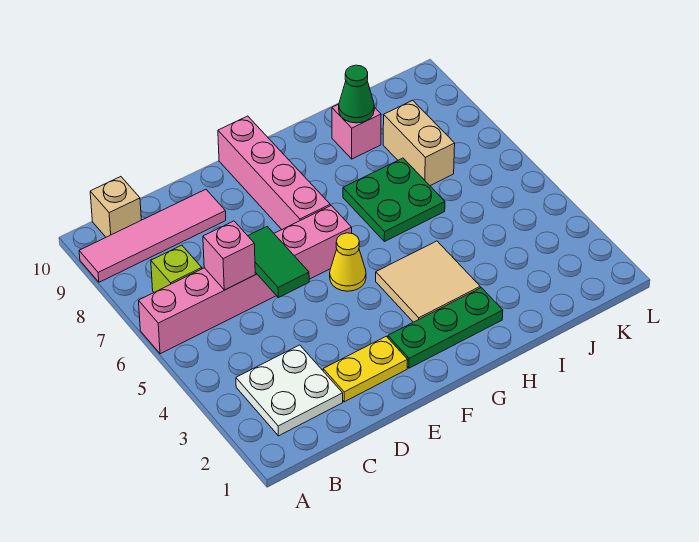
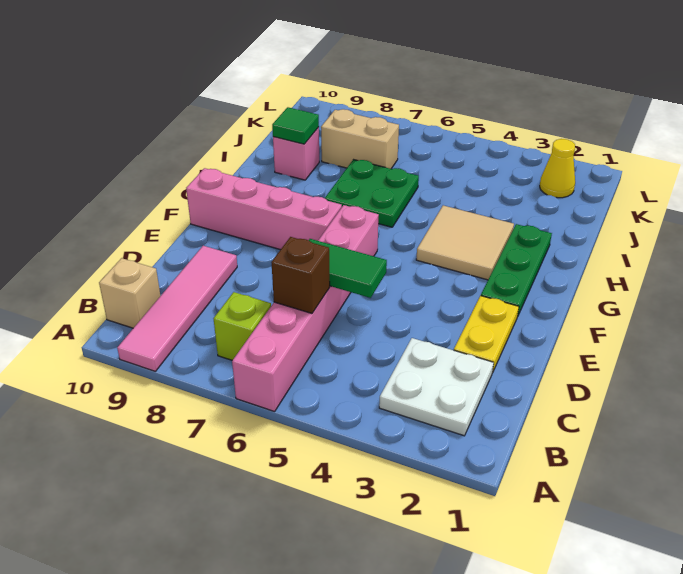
pink brick C6 level 2 -> brown brick C6 level 2
yellow cone F5 level 1 -> yellow cone K2 level 1
green cone I9 level 2 -> green tile I9 level 2

